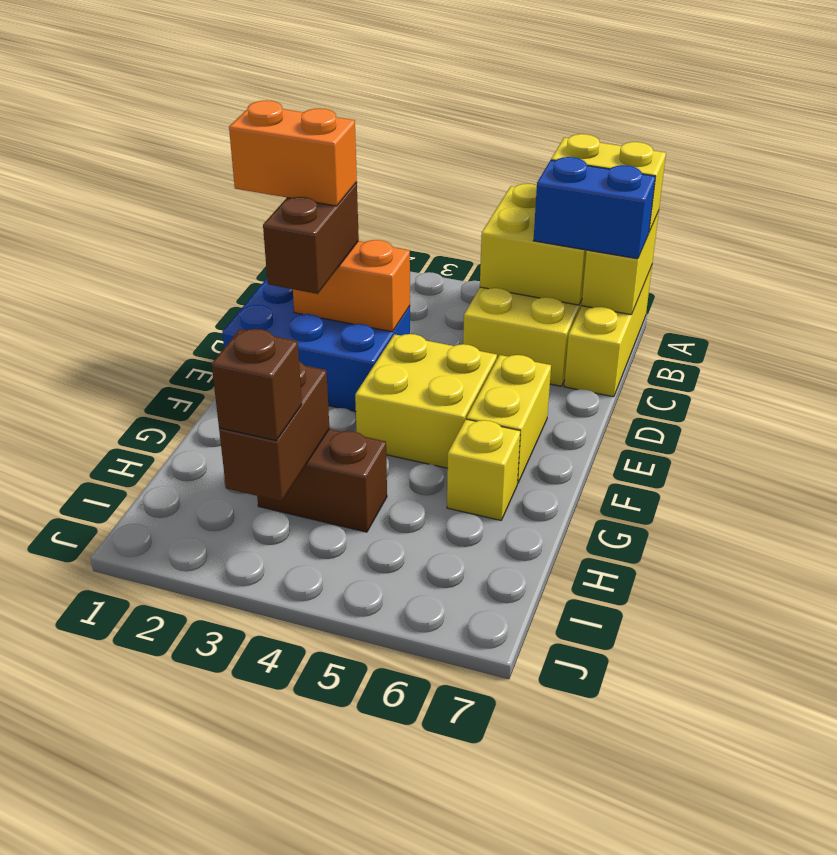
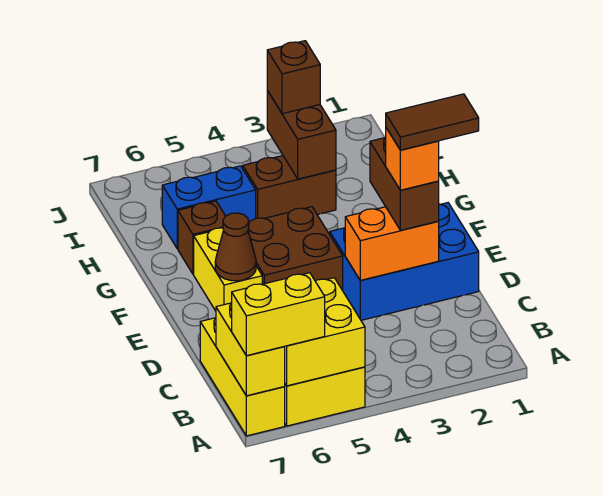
blue brick B6:B7 level 3 -> blue brick H5:H6 level 1
orange brick D1:D2 level 4 -> orange brick D2 level 4
none -> brown tile D1:D2 level 5
yellow brick E4:F5 level 1 -> brown brick E4:F5 level 1
none -> brown cone E6 level 2
yellow brick G6 level 1 -> brown brick G6 level 1

